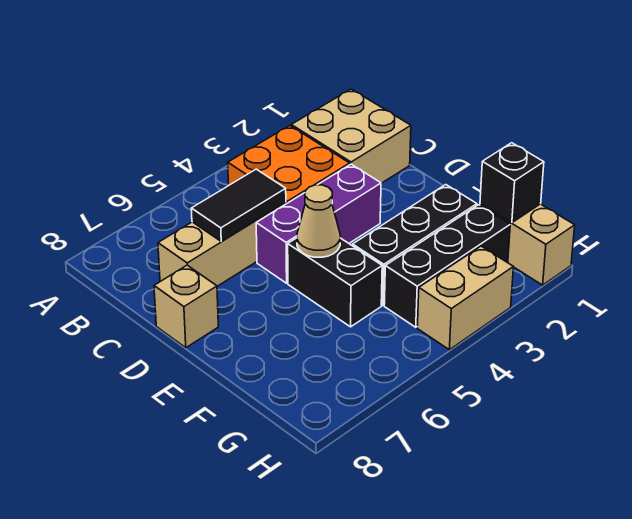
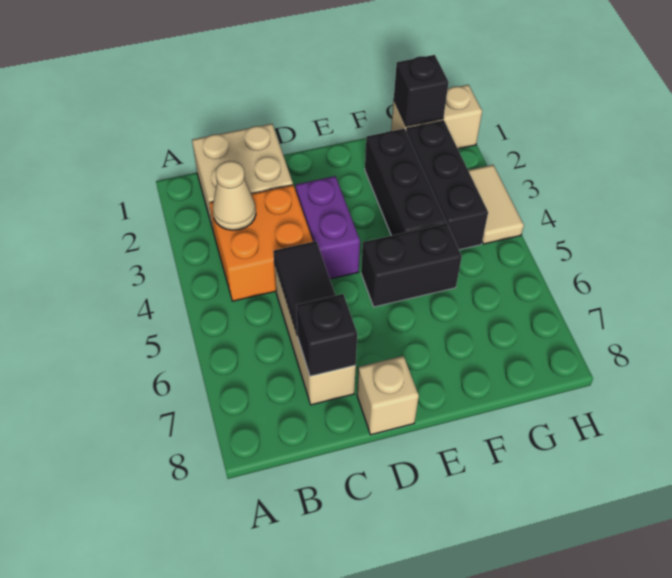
none -> black brick C7 level 2
purple brick D3:D5 level 1 -> purple brick D3:D4 level 1
tan cone E5 level 2 -> tan cone B3 level 2
tan brick H3:H4 level 1 -> tan tile H3:H4 level 1

